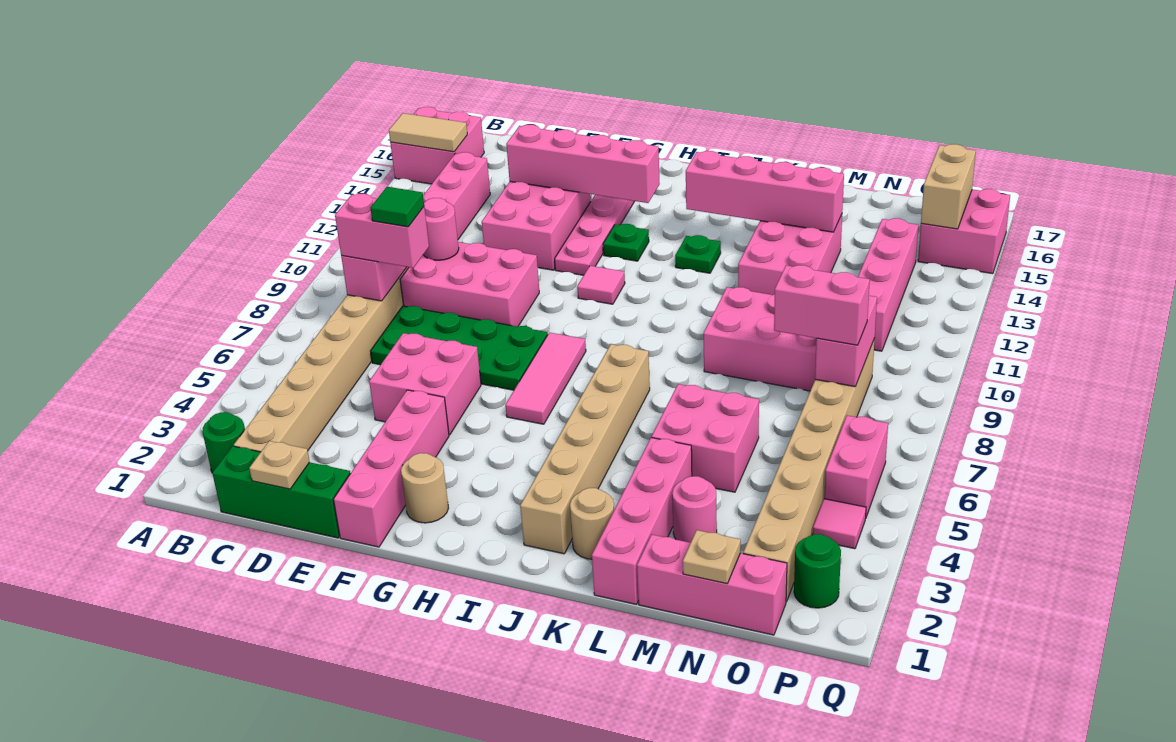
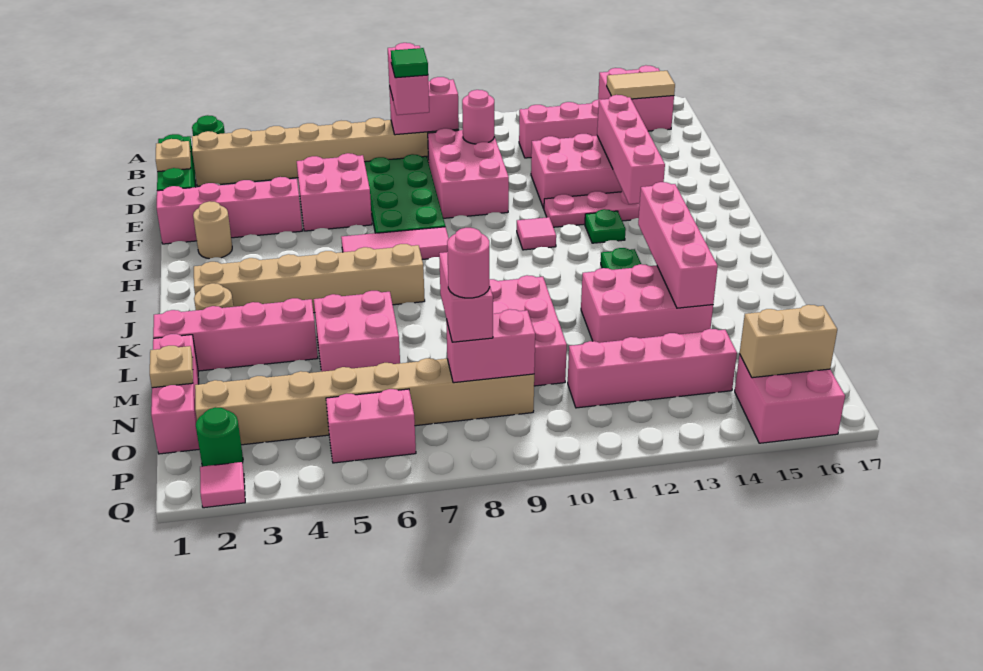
tan tile A15:B15 level 2 -> tan tile B15:B16 level 2
pink round brick M3 level 1 -> pink round brick O8 level 4
pink tile P4 level 1 -> pink tile Q2 level 1

